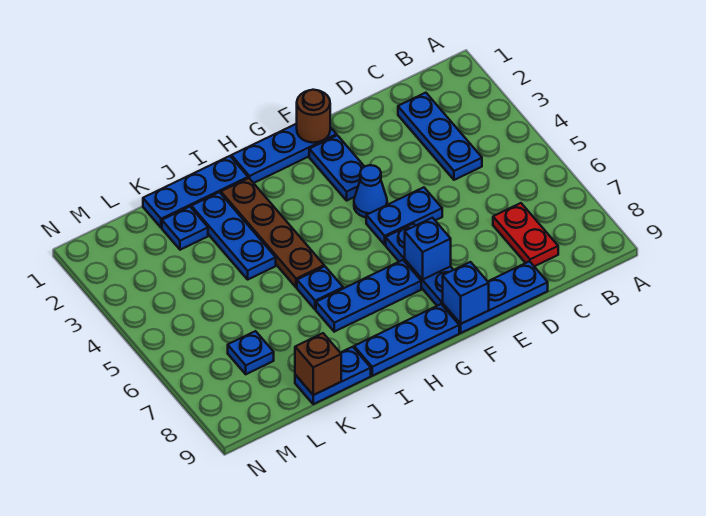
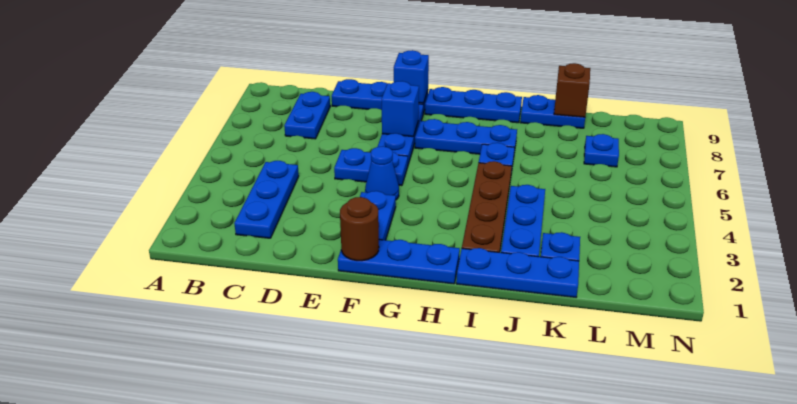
red plate C7:C8 level 1 -> blue plate C7:C8 level 1

